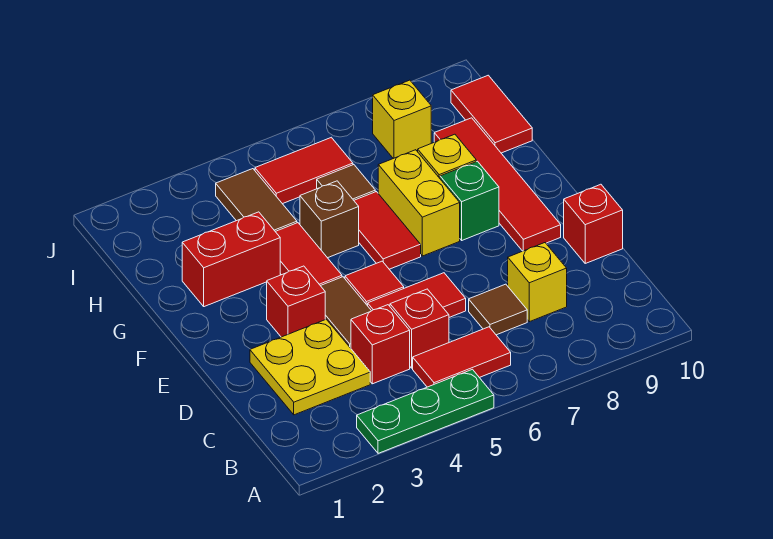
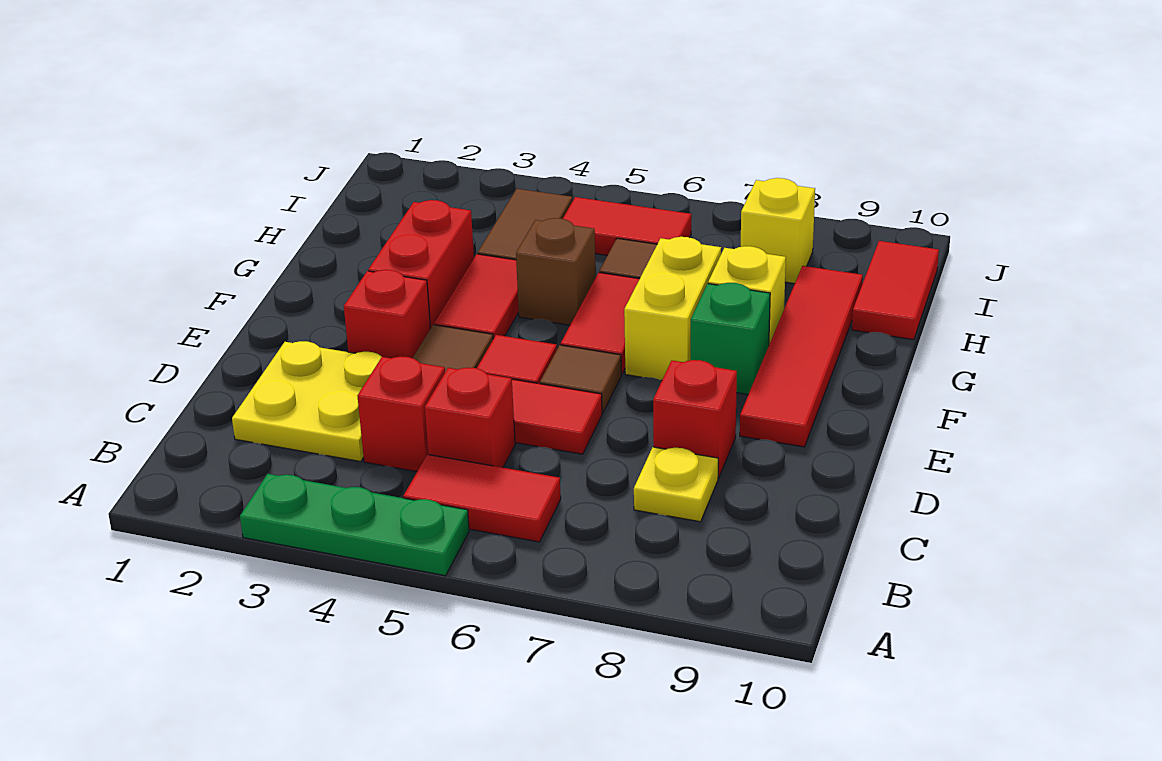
brown tile C7 level 1 -> brown tile E6 level 1
yellow brick C8 level 1 -> yellow plate C8 level 1
red brick D10 level 1 -> red brick D8 level 1
red brick G2:G3 level 1 -> red brick F3:G3 level 1

